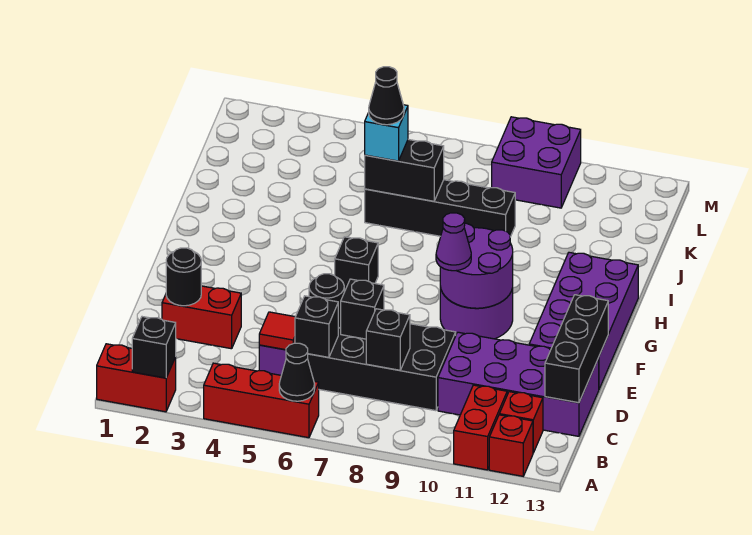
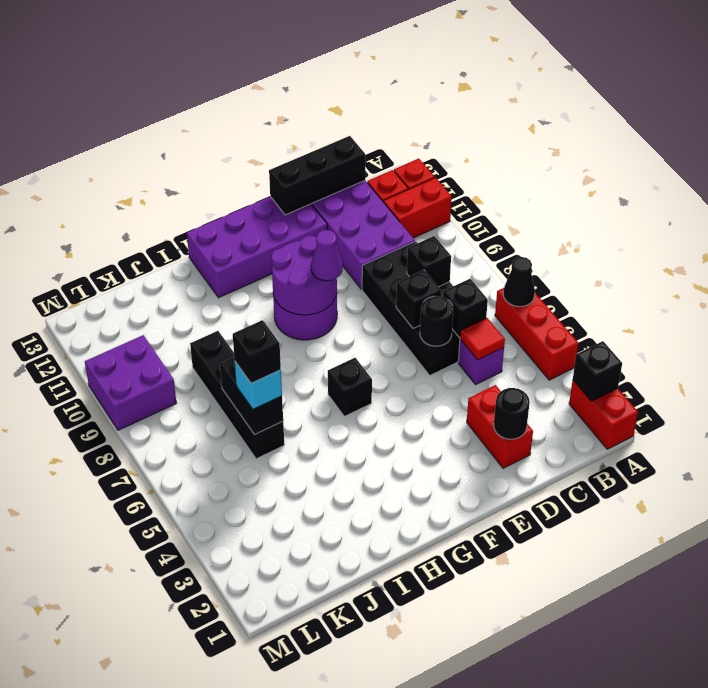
black cone J6 level 4 -> black brick J6 level 4

